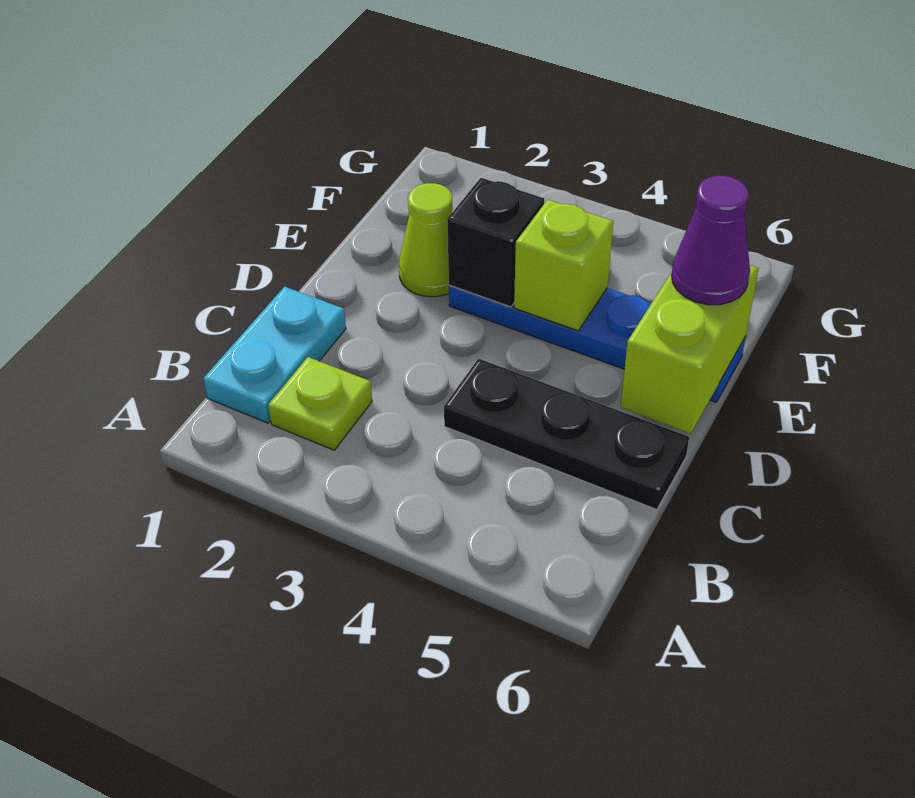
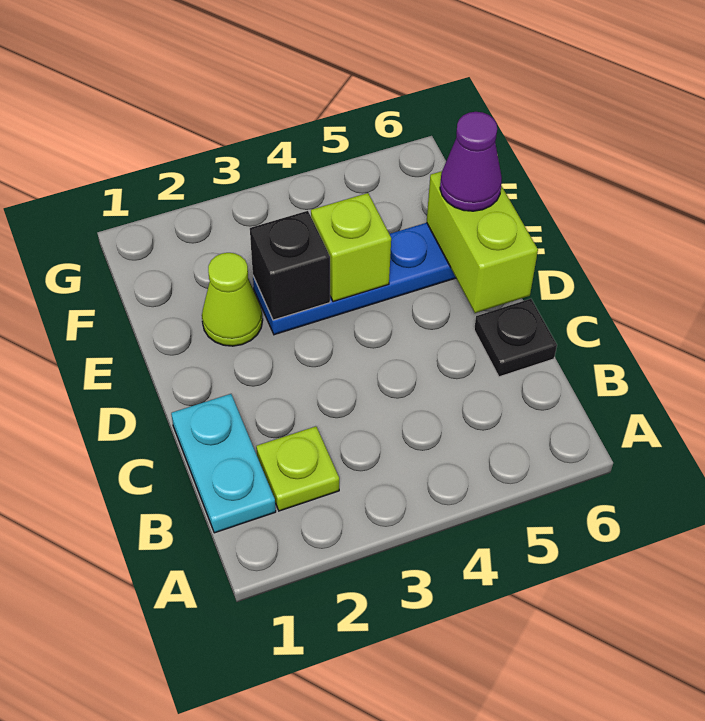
black plate C4:C6 level 1 -> black plate C6 level 1

